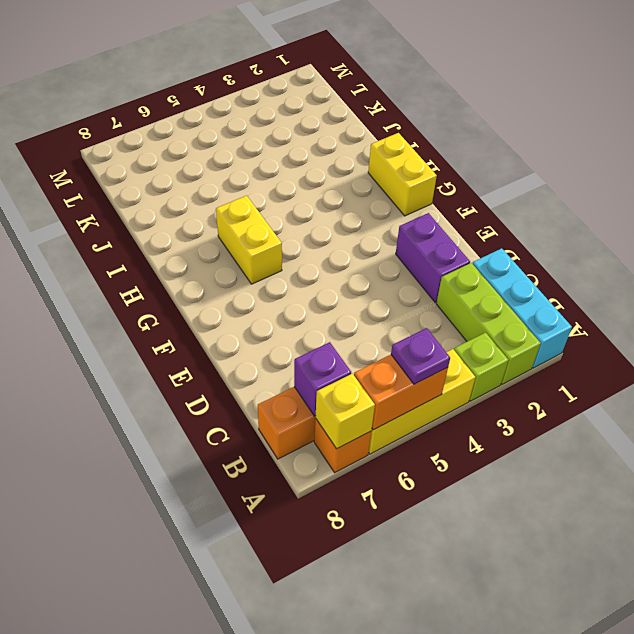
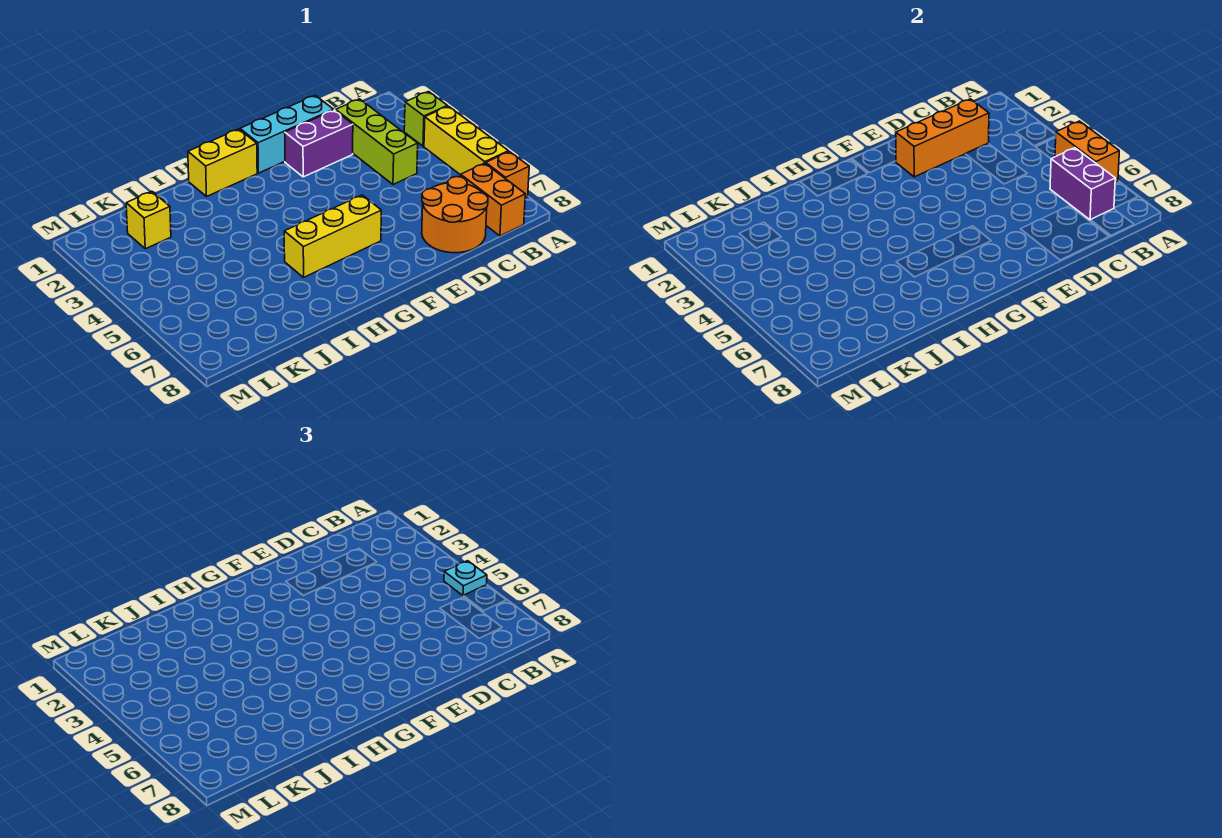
cyan brick A1:C1 level 1 -> cyan brick D1:F1 level 1
lime brick A2:C2 level 1 -> lime brick C2:C4 level 1
purple plate A5 level 3 -> cyan plate A5 level 3
yellow brick A7 level 2 -> yellow brick K2 level 1
purple brick B7 level 2 -> purple brick B6:B7 level 2
none -> orange brick C2:E2 level 2
none -> orange round brick C7:D8 level 1
yellow brick G6:H6 level 1 -> yellow brick F6:H6 level 1

